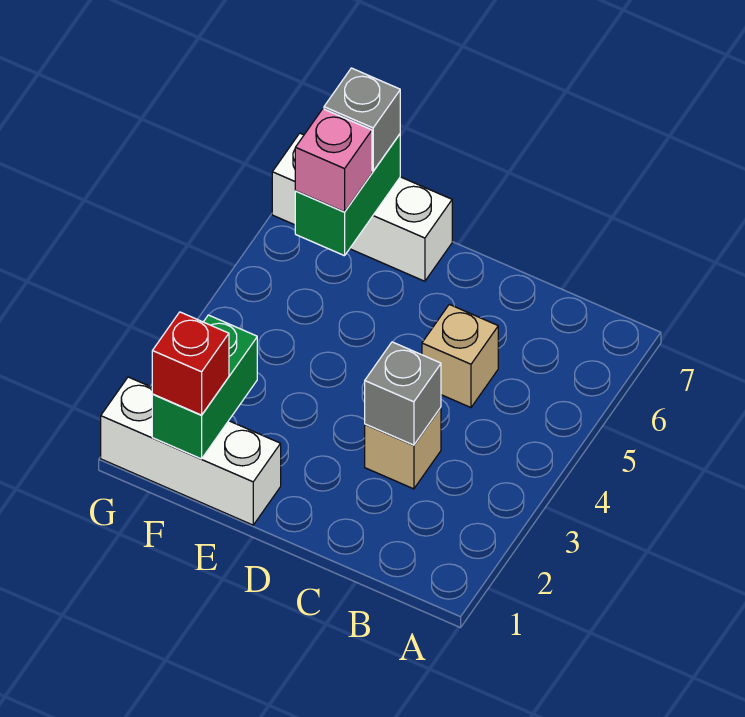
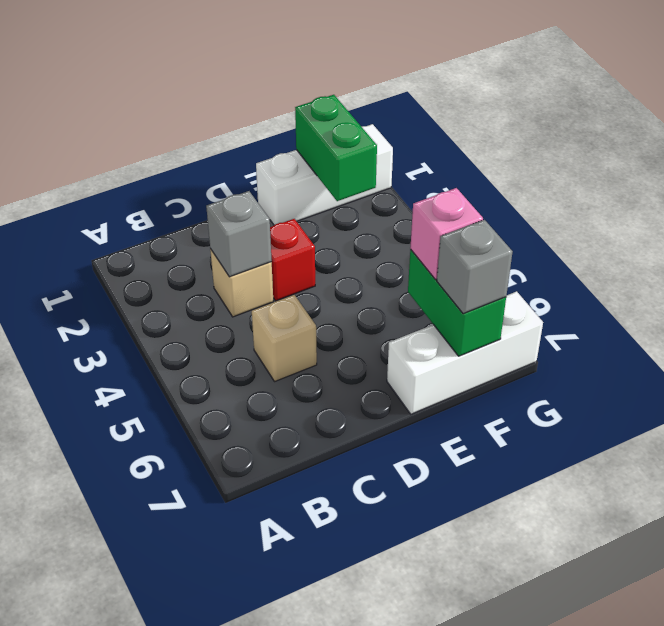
red brick F1 level 3 -> red brick D3 level 1

